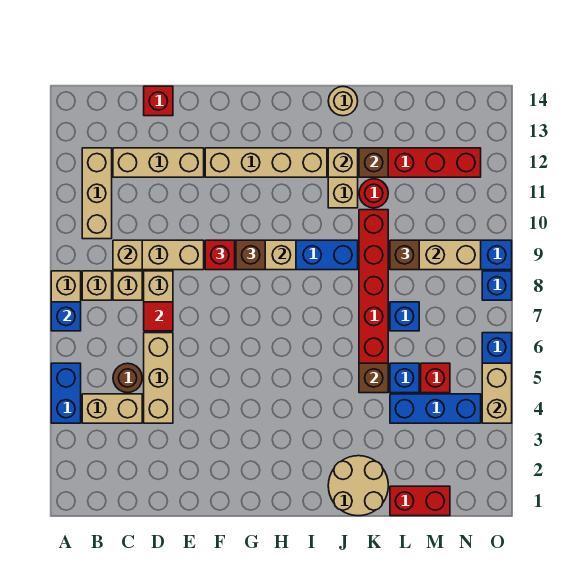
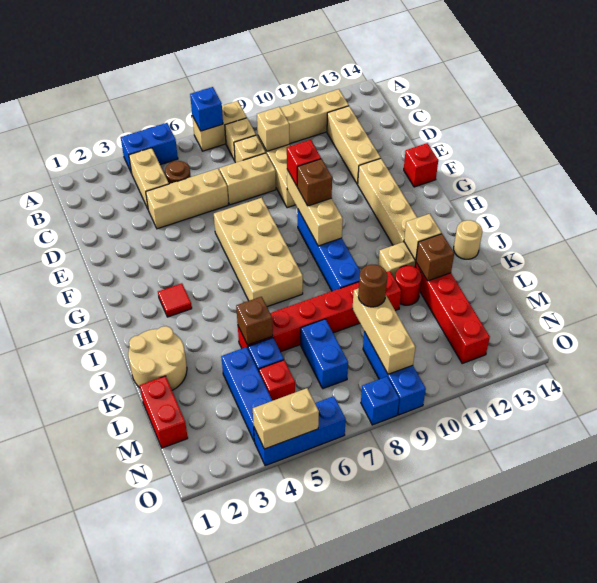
red tile D7 level 2 -> red tile H3 level 1
red brick D14 level 1 -> red brick F14 level 1
none -> tan brick F6:I7 level 1
blue brick L7 level 1 -> blue brick L7:M7 level 1
brown brick L9 level 3 -> brown round brick L9 level 3

